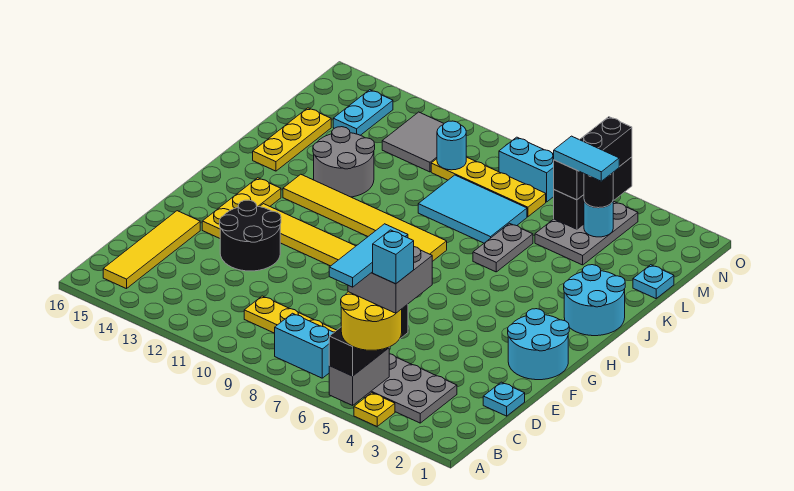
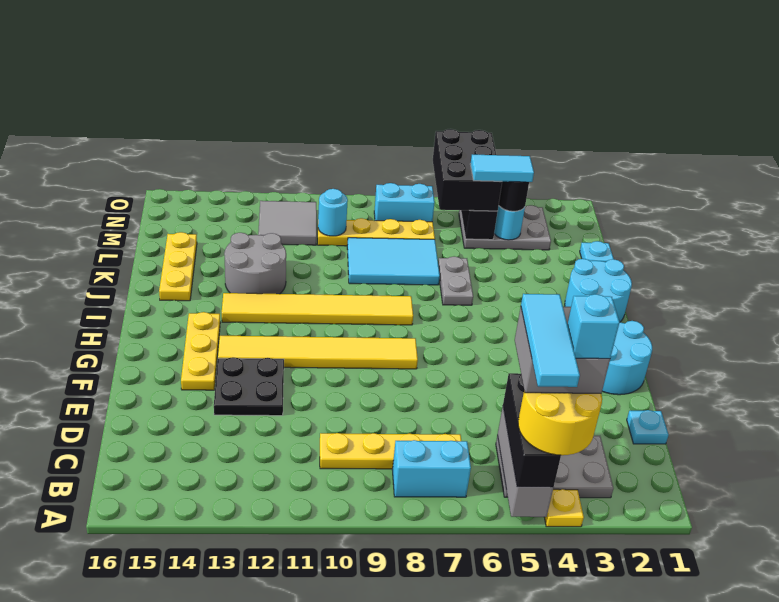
grey brick A5:B5 level 2 -> grey brick A5:C5 level 2
yellow tile B15:E15 level 1 -> none
black round brick E12:F13 level 1 -> black plate E12:F13 level 1
grey plate L4:N5 level 1 -> grey plate M3:N5 level 1
black brick M5:O5 level 3 -> black brick M5:O6 level 3
cyan plate M14:N14 level 1 -> none

